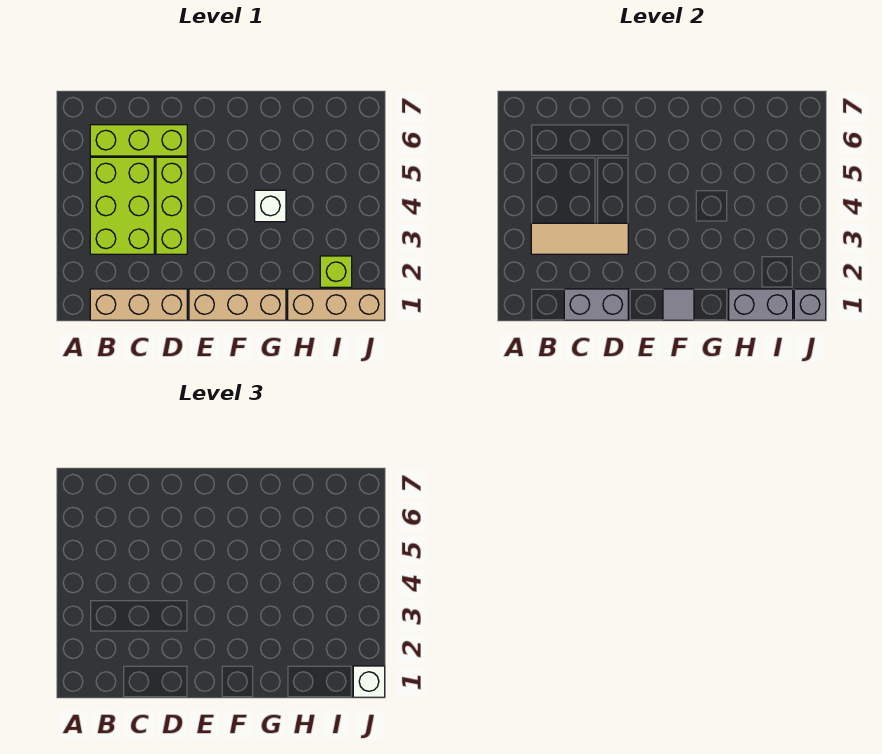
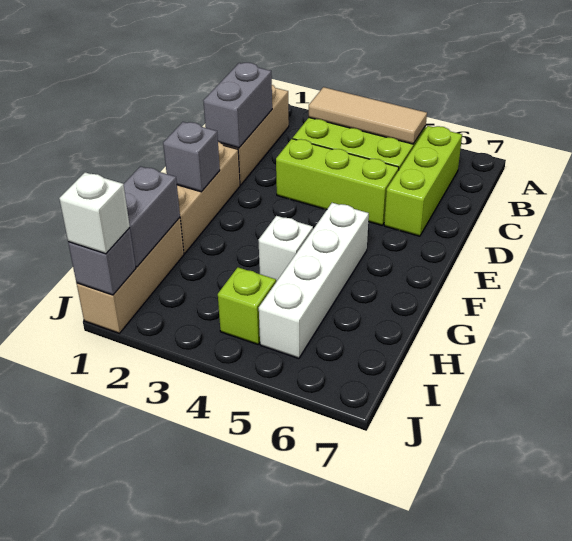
tan tile B3:D3 level 2 -> tan tile B3:B5 level 2
grey tile F1 level 2 -> grey brick F1 level 2
none -> white brick F5:I5 level 1
lime brick I2 level 1 -> lime brick I4 level 1

